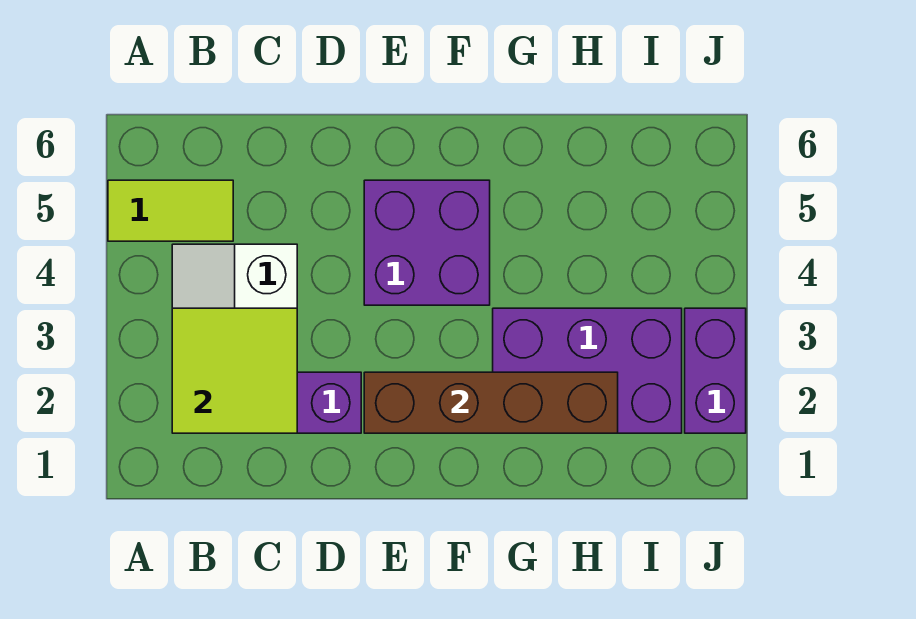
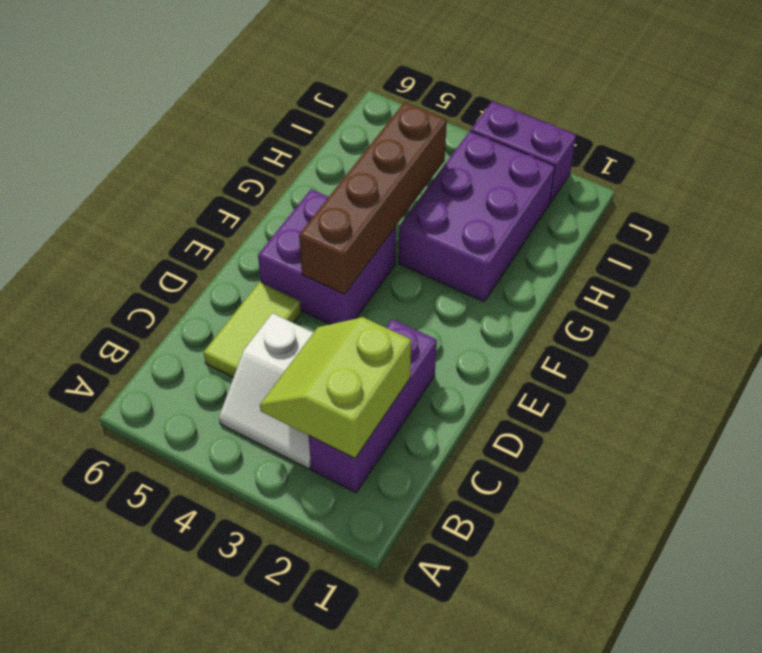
lime tile A5:B5 level 1 -> lime tile C5:D5 level 1
lime tile B2:C3 level 2 -> lime slope B2:C3 level 2 top 2
brown brick E2:H2 level 2 -> brown brick E4:H4 level 2

